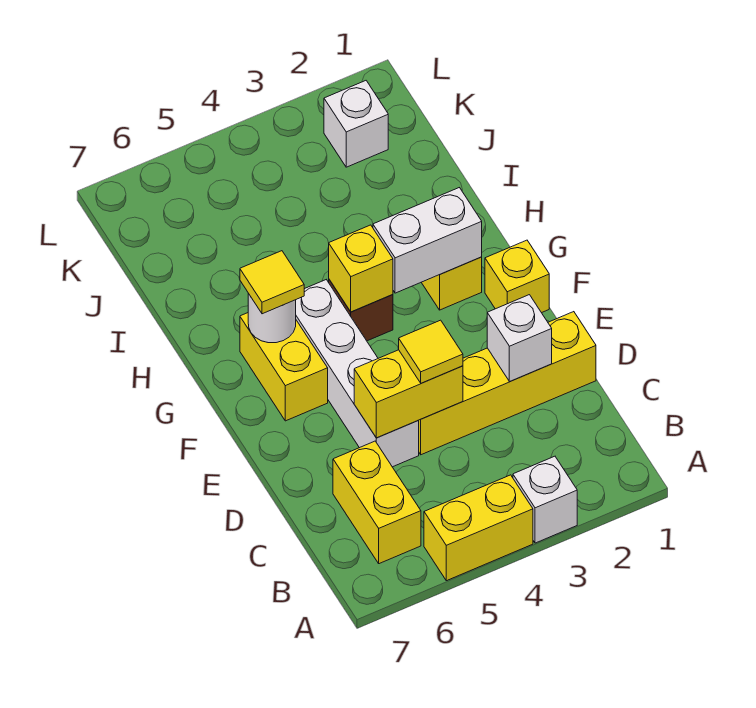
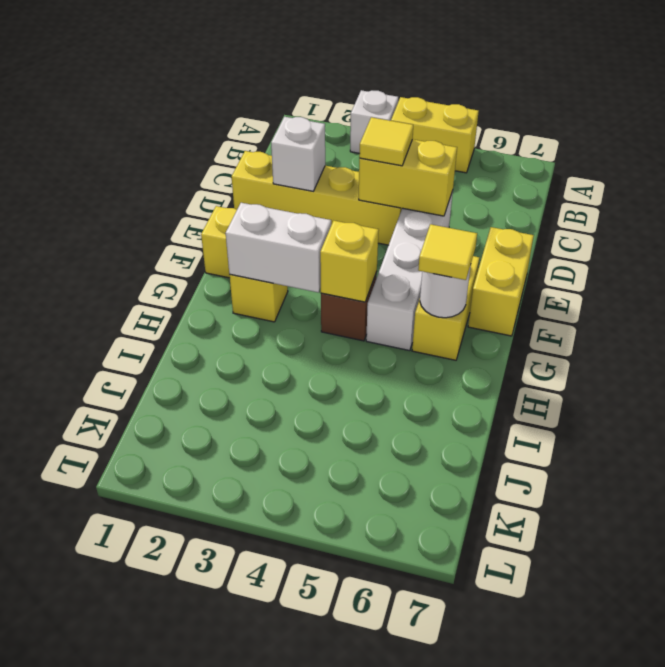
yellow brick B6:C6 level 1 -> yellow brick E7:F7 level 1
white brick K2 level 1 -> none

